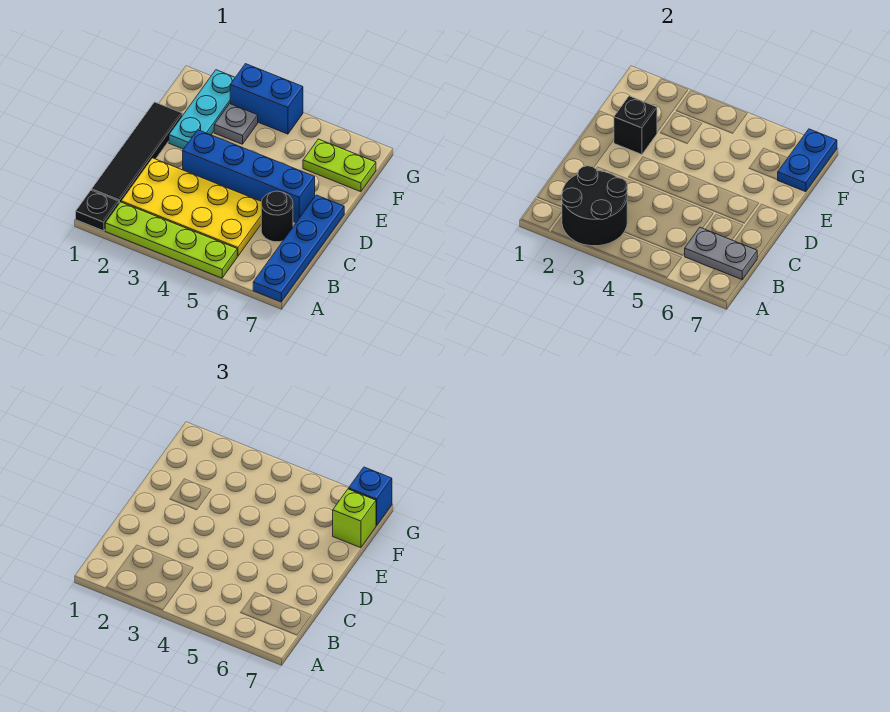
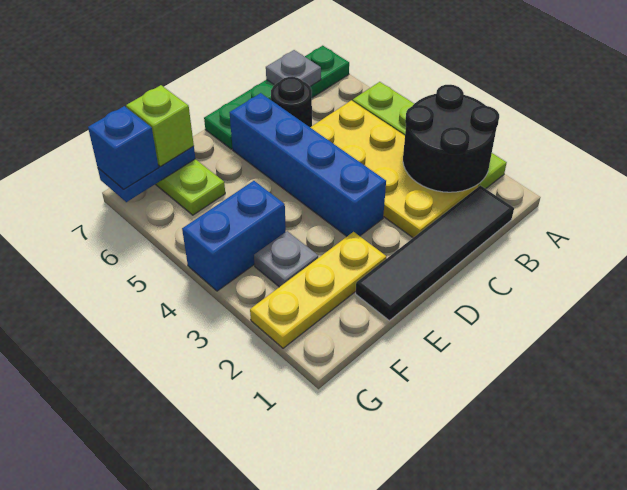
black plate A1 level 1 -> none
blue plate A7:D7 level 1 -> green plate A7:D7 level 1
grey plate B6:B7 level 2 -> grey plate B7 level 2
cyan plate E2:G2 level 1 -> yellow plate E2:G2 level 1
black brick E2 level 2 -> none
blue brick G3:G4 level 1 -> blue brick F4:G4 level 1

